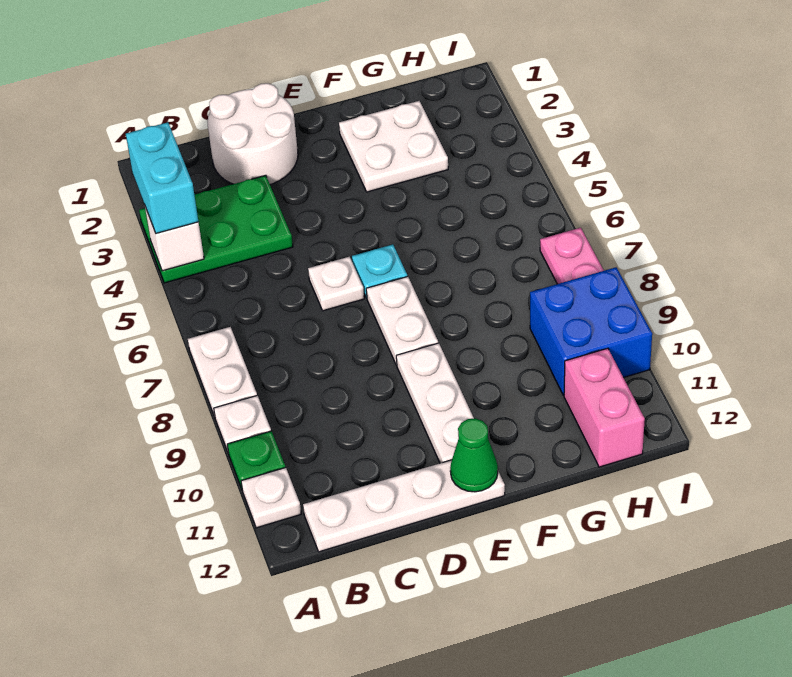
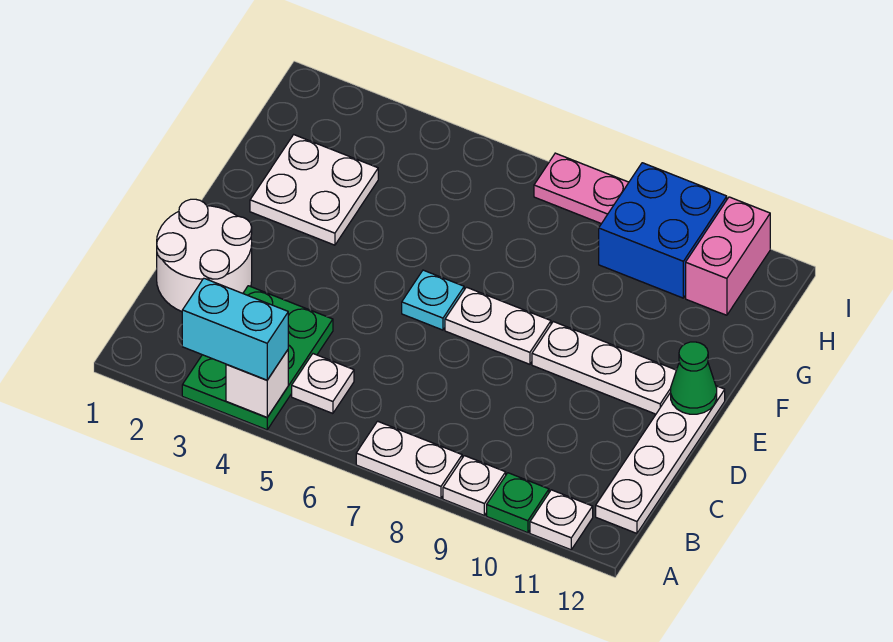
white plate D6 level 1 -> white plate B5 level 1
pink brick H11:H12 level 1 -> pink brick H11:I11 level 1

